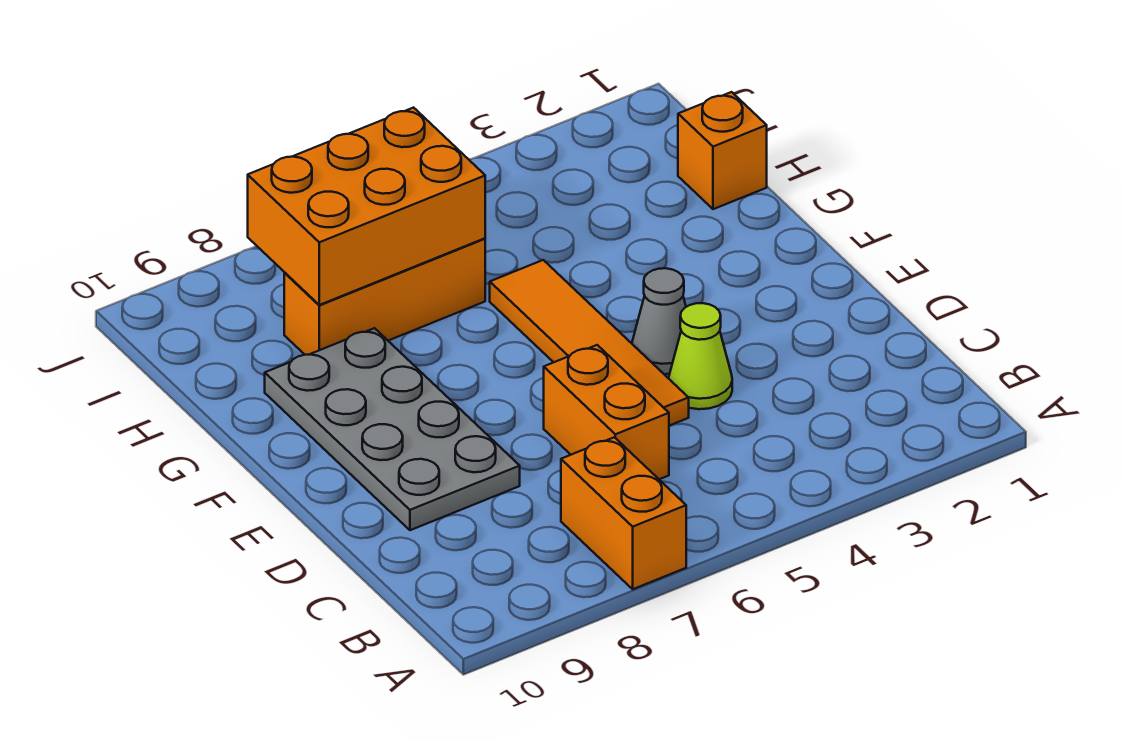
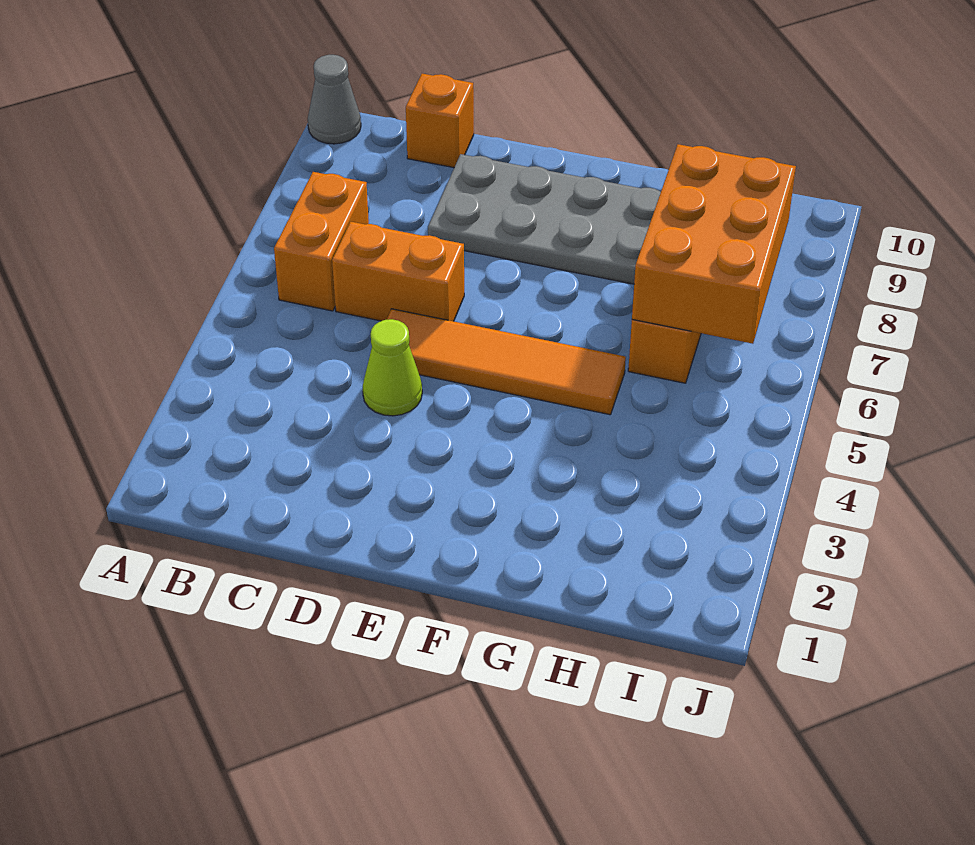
orange brick A7:B7 level 1 -> orange brick B6:B7 level 1
grey cone E4 level 1 -> grey cone A10 level 1
orange brick H1 level 1 -> orange brick C10 level 1

